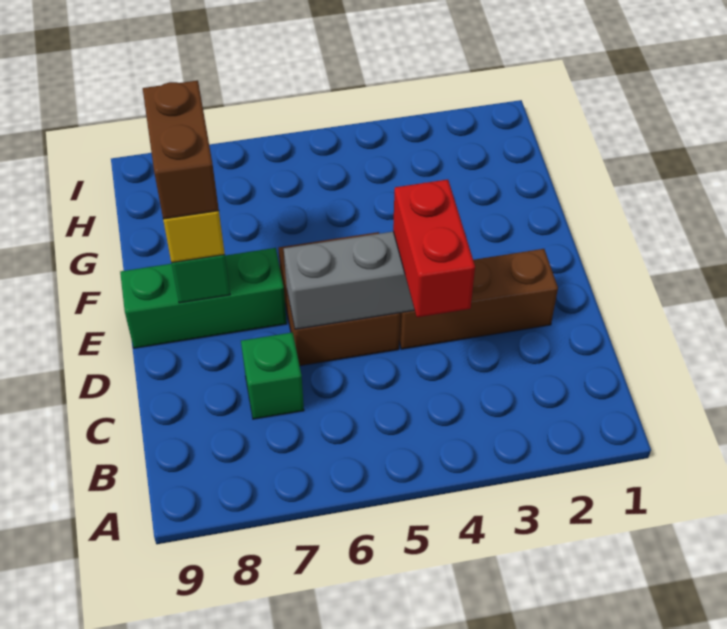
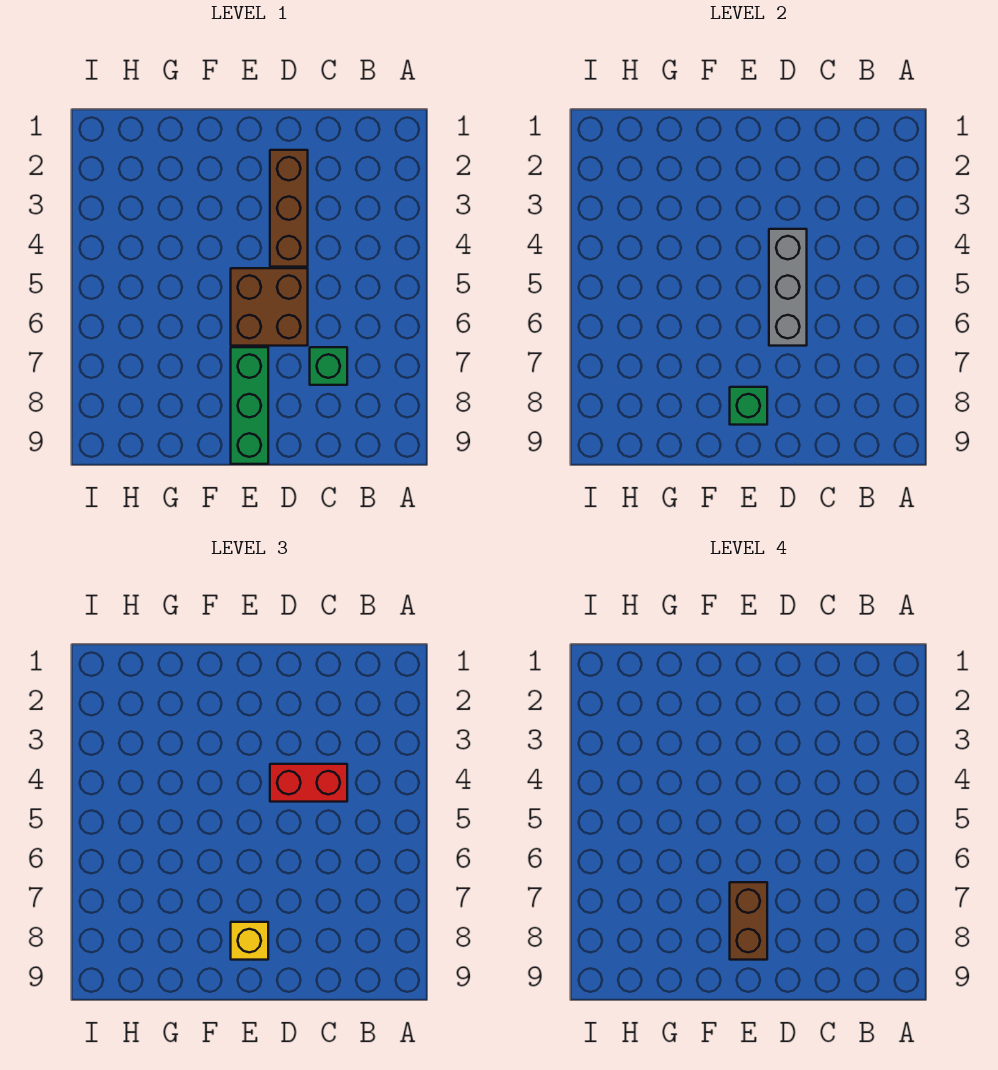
brown brick E8:F8 level 4 -> brown brick E7:E8 level 4

